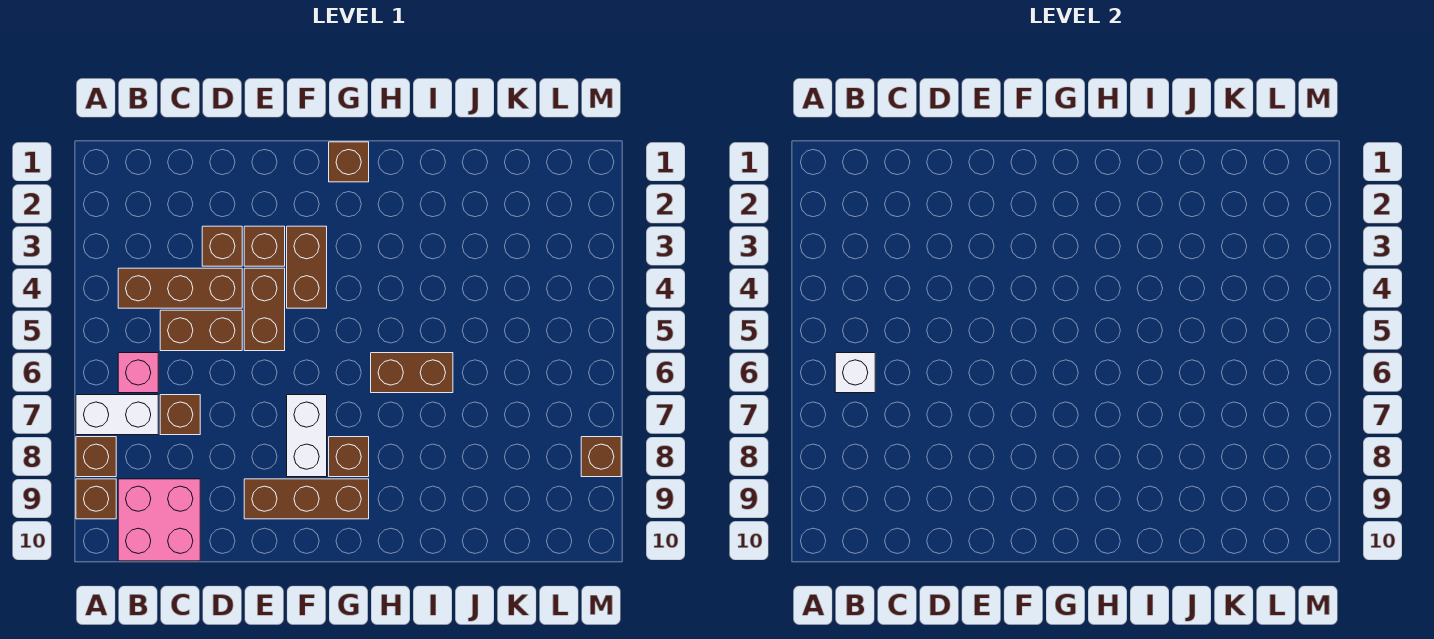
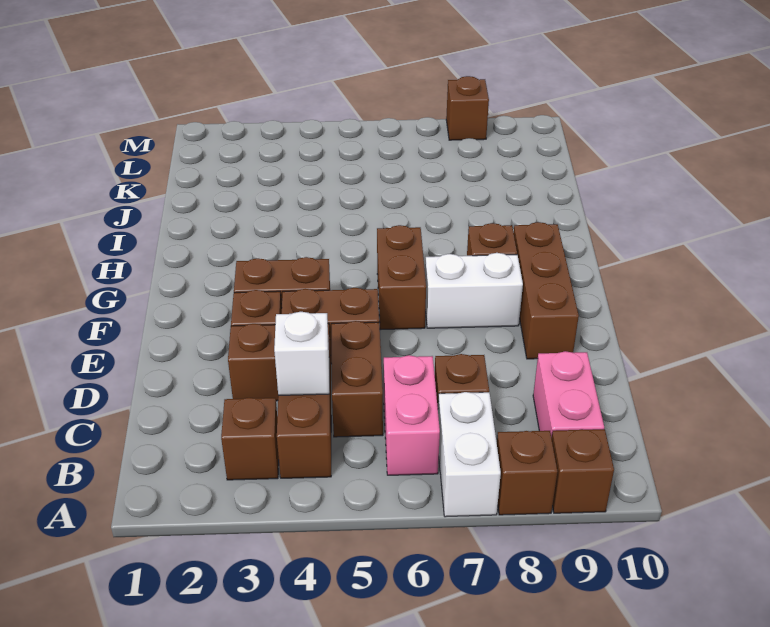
pink brick B6 level 1 -> pink brick B6:C6 level 1
white brick B6 level 2 -> white brick C4 level 2
pink brick B9:C10 level 1 -> pink brick B9:C9 level 1
brown brick G1 level 1 -> brown brick B3 level 1
brown brick H6:I6 level 1 -> brown brick F6:G6 level 1

